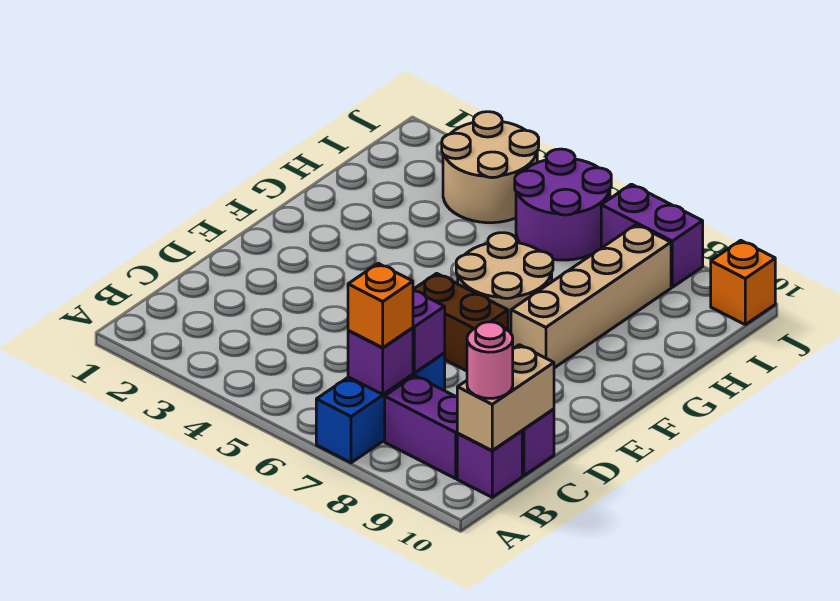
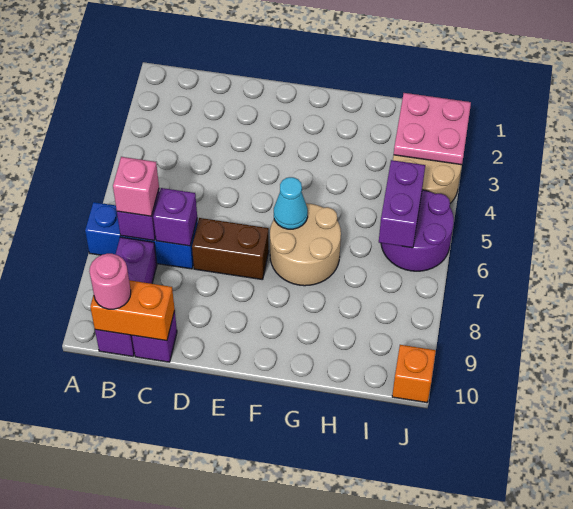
orange brick B7 level 3 -> pink brick B7 level 3
tan brick B10:C10 level 2 -> orange brick B10:C10 level 2
brown brick E6:E7 level 1 -> brown brick D7:E7 level 1
none -> cyan cone F6 level 2
tan brick F8:I8 level 1 -> none
none -> pink plate I2:J3 level 2
purple brick J7:J8 level 1 -> purple brick I5:I6 level 2

